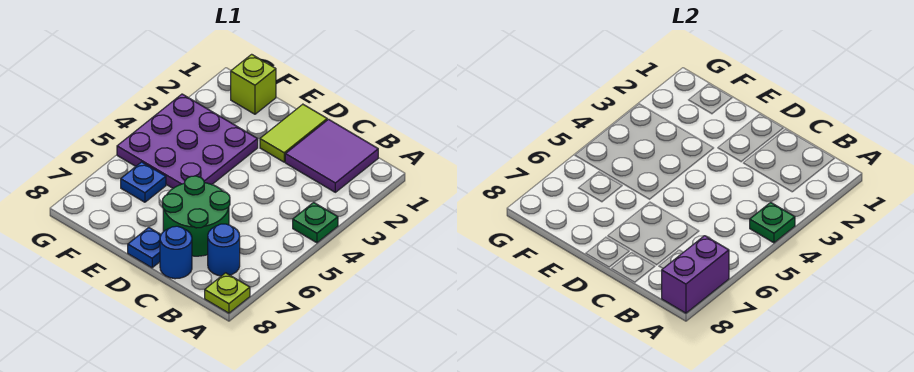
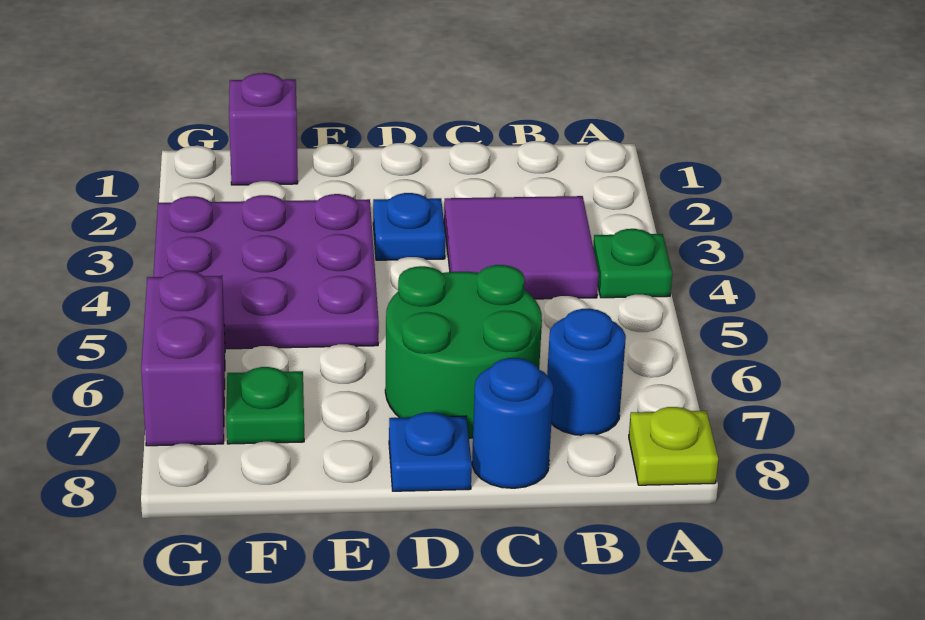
green plate A4 level 2 -> green plate F7 level 1
purple brick A7:A8 level 2 -> purple brick G6:G7 level 1
purple tile B1:C2 level 1 -> purple tile B3:C4 level 1
lime tile D1:D2 level 1 -> none
lime brick F1 level 1 -> purple brick F1 level 1
blue plate F6 level 1 -> blue plate D3 level 1

